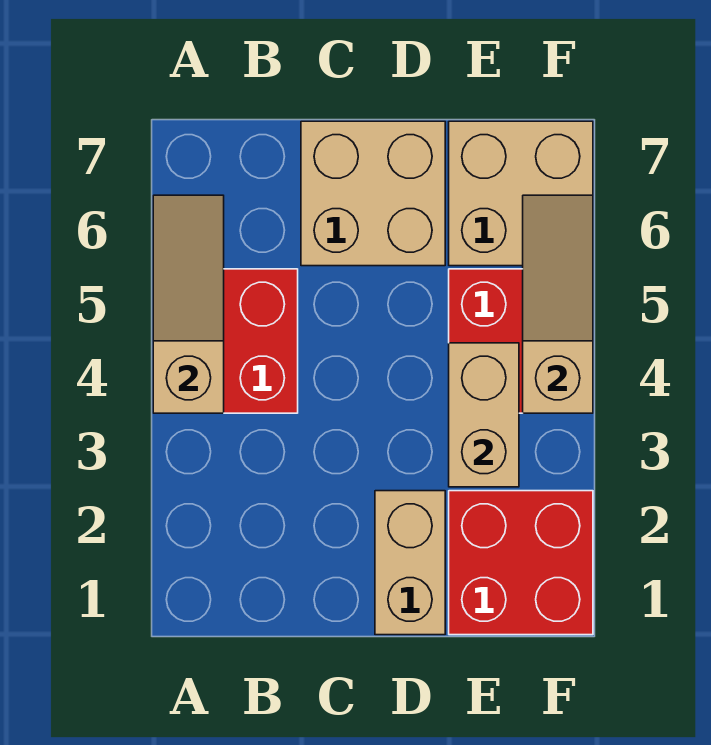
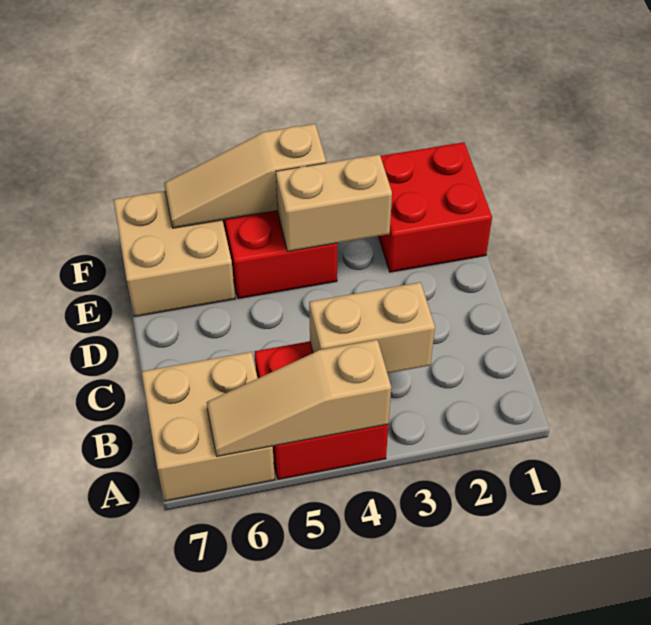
tan brick C6:D7 level 1 -> tan brick A6:B7 level 1
tan brick D1:D2 level 1 -> tan brick B3:B4 level 2

